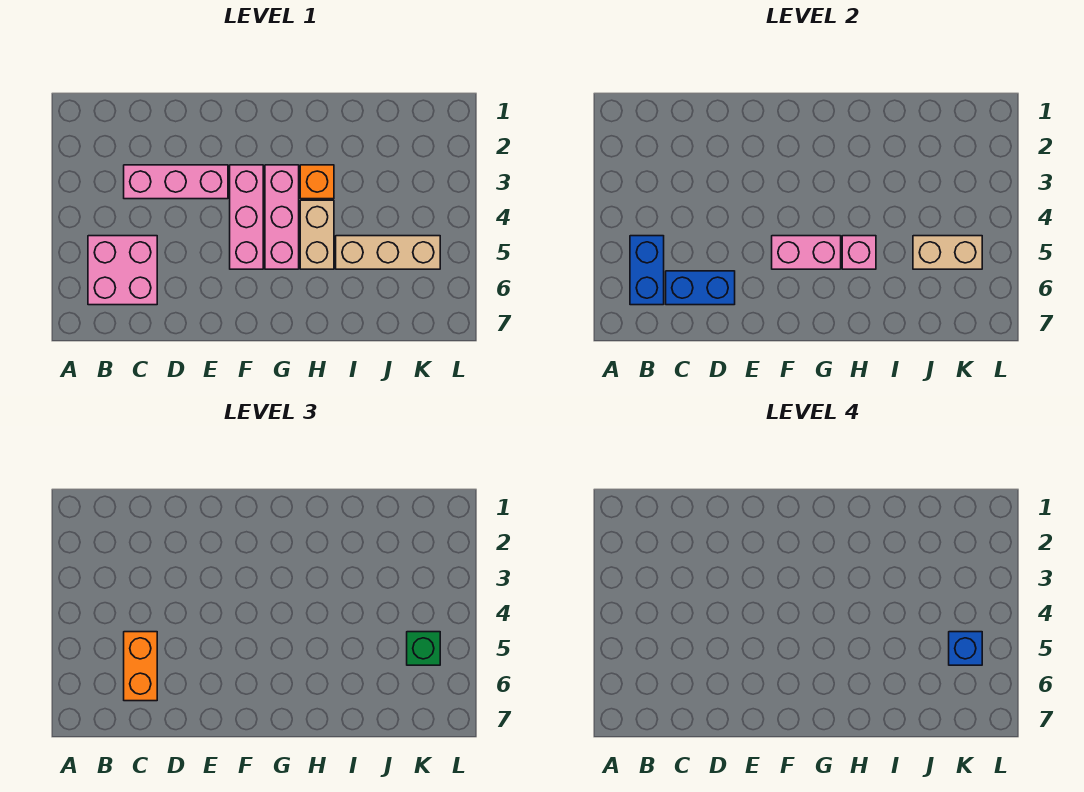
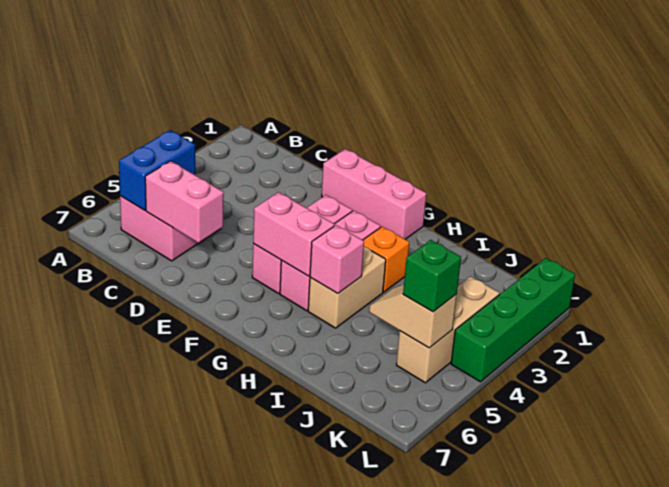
pink brick C3:E3 level 1 -> pink brick E1:G1 level 1
orange brick C5:C6 level 3 -> none
blue brick C6:D6 level 2 -> pink brick C6:D6 level 2
tan brick I5:K5 level 1 -> tan brick K3:K5 level 1
tan brick J5:K5 level 2 -> tan slope J5:K5 level 2 top K
blue brick K5 level 4 -> none
none -> green brick L1:L4 level 1

